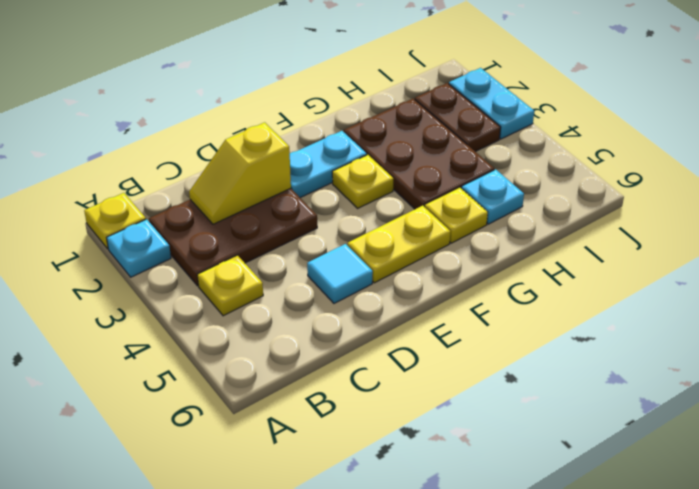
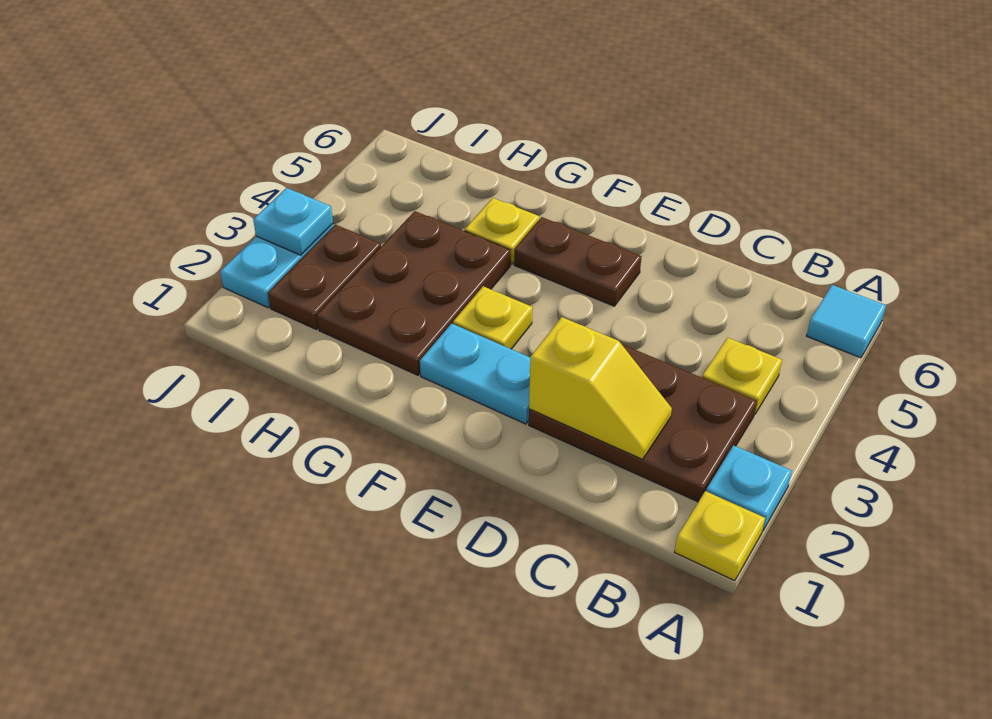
cyan tile D5 level 1 -> cyan tile A6 level 1
yellow plate E5:F5 level 1 -> brown plate E5:F5 level 1
cyan plate H5 level 1 -> cyan plate J3 level 2

